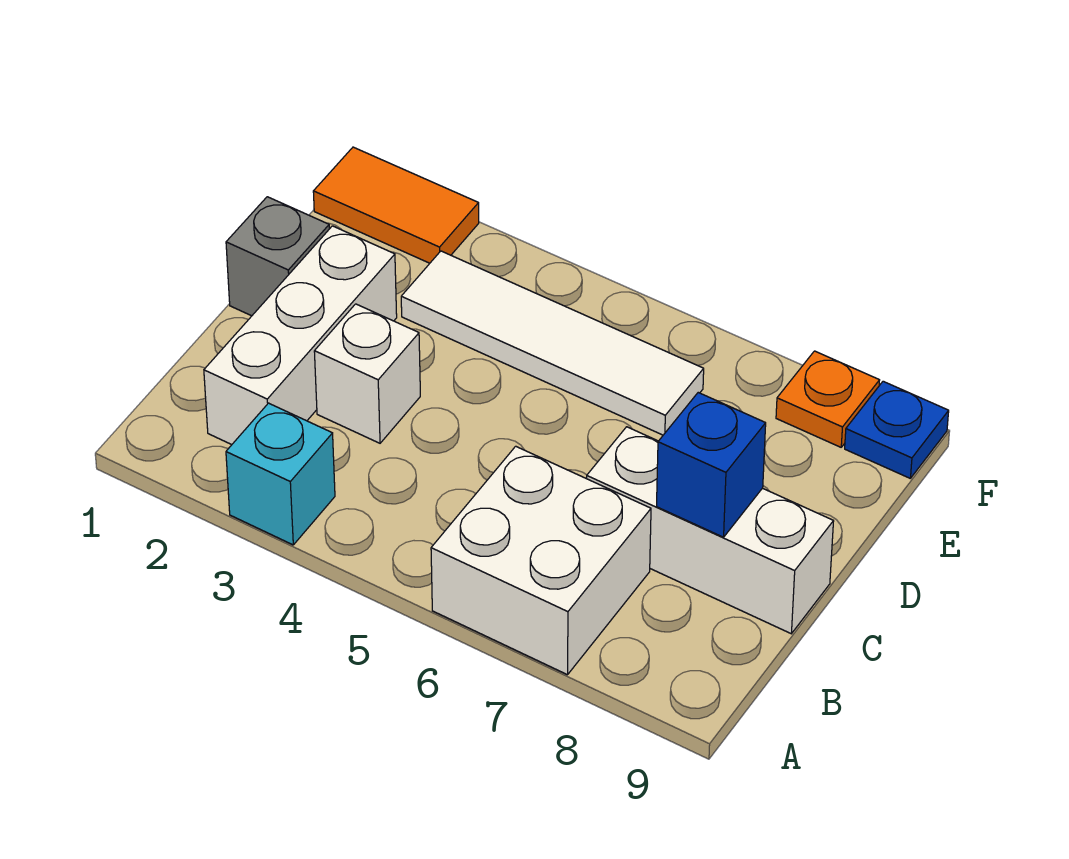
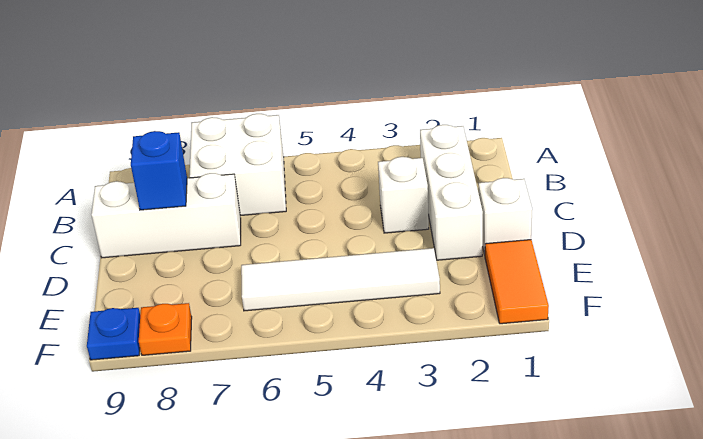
cyan brick A3 level 1 -> none
grey brick D1 level 1 -> white brick D1 level 1
orange tile F1:F2 level 1 -> orange tile E1:F1 level 1

